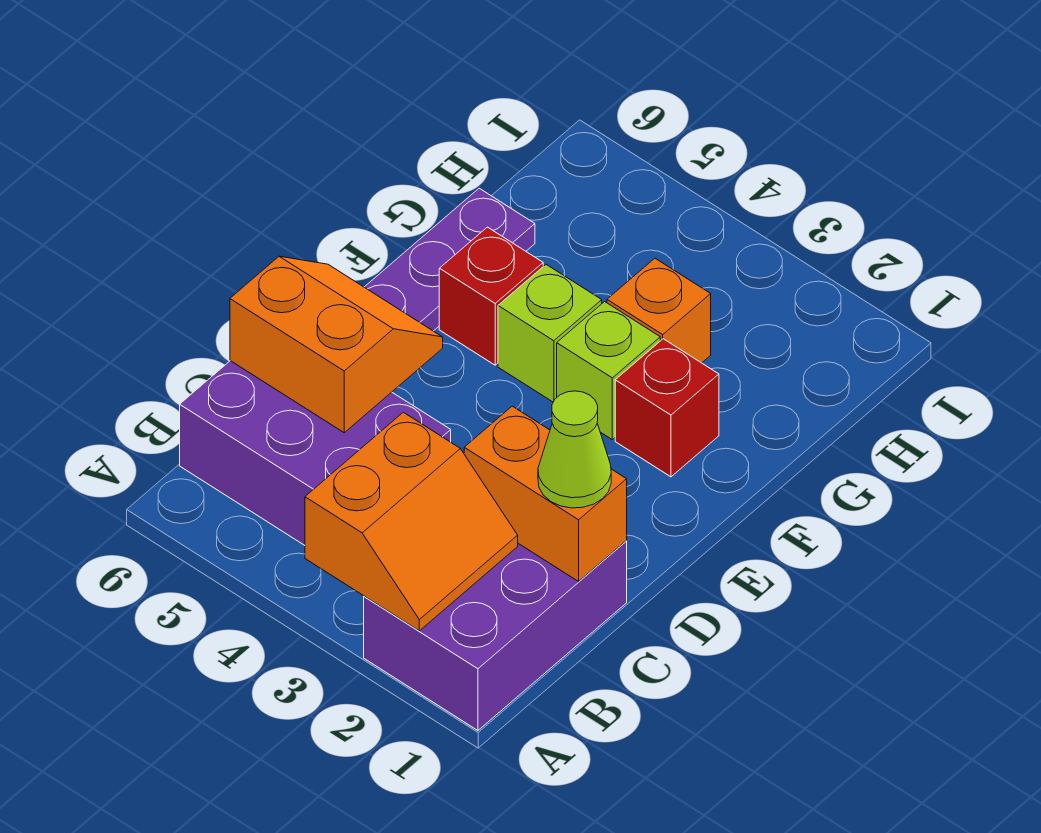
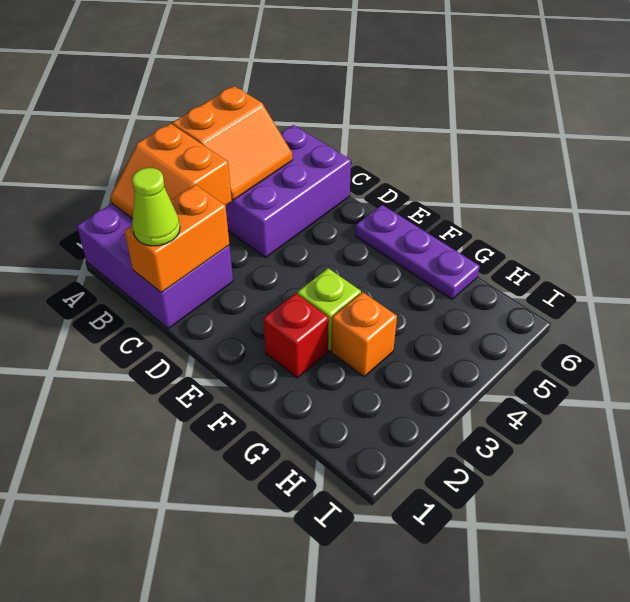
orange slope C5:D6 level 2 top C -> orange slope A4:B5 level 2 top A
lime brick F4 level 1 -> none
red brick F5 level 1 -> none

